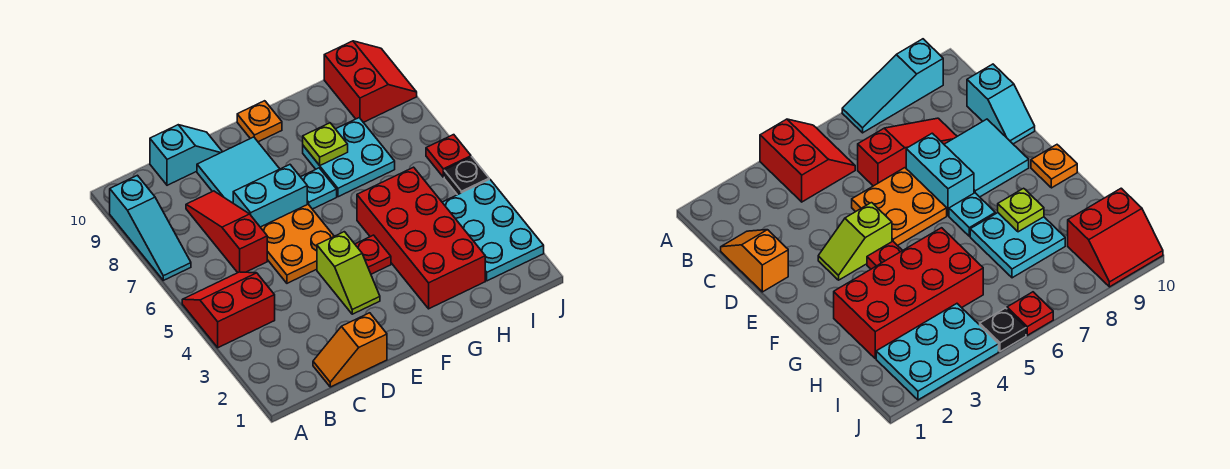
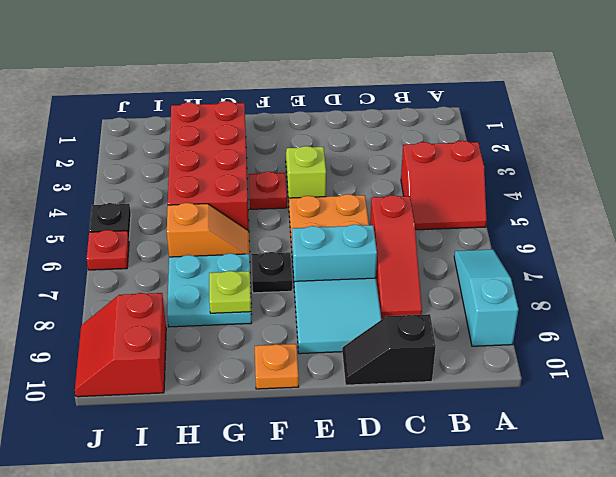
orange slope C1:D1 level 1 top D -> orange slope G6:H6 level 1 top H
cyan slope C10:D10 level 1 top C -> black slope C10:D10 level 1 top C
cyan plate F7 level 1 -> black plate F7 level 1
cyan plate I2:J4 level 1 -> none

